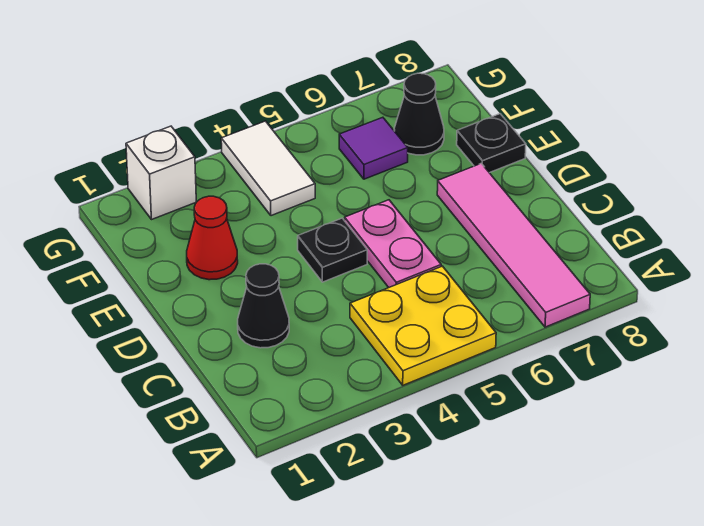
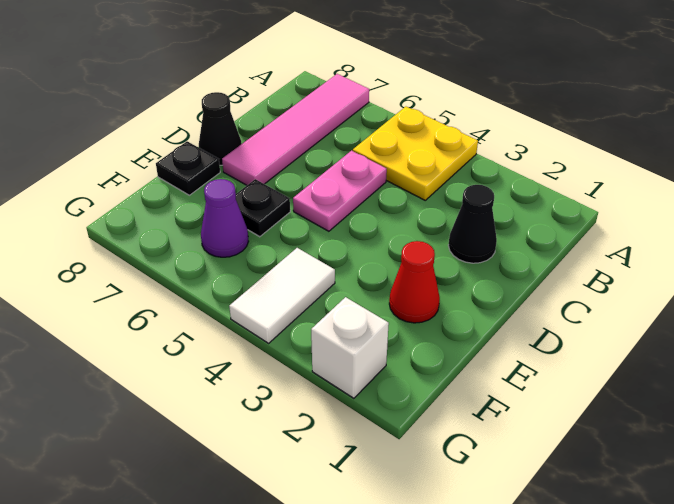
black plate D4 level 1 -> black plate E6 level 1
purple tile F6 level 1 -> purple cone F6 level 1
black cone F7 level 1 -> black cone D8 level 1

